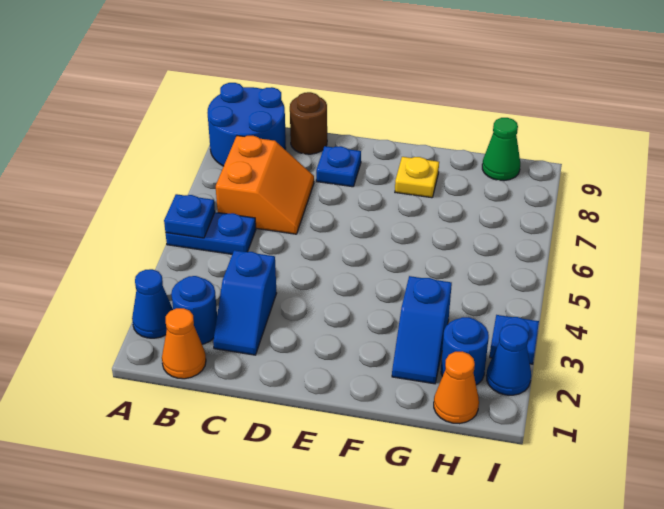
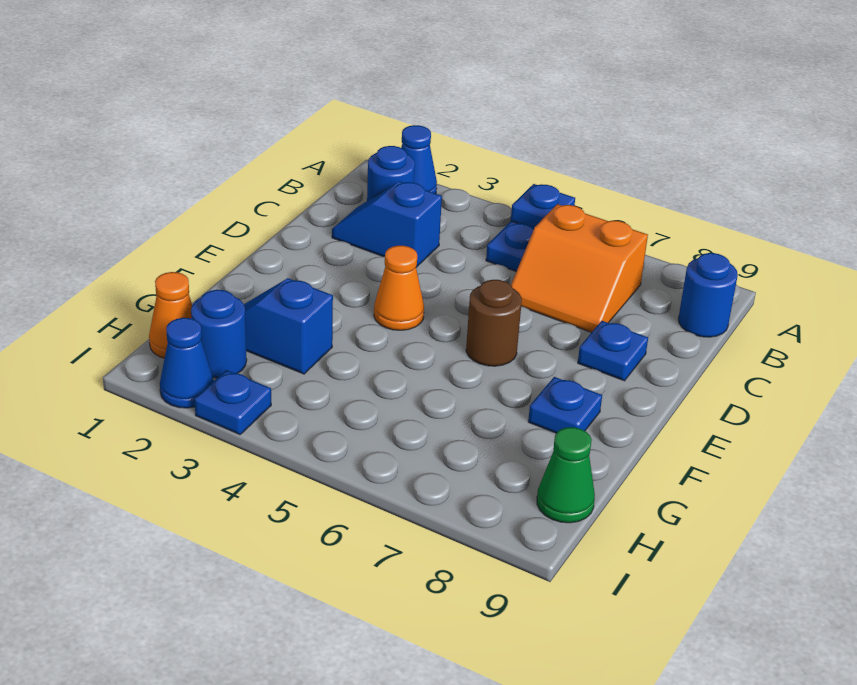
blue round brick A8:B9 level 1 -> blue round brick B9 level 1
orange cone B1 level 1 -> orange cone E4 level 1
brown round brick C9 level 1 -> brown round brick E6 level 1
yellow plate F8 level 1 -> blue plate F8 level 1

